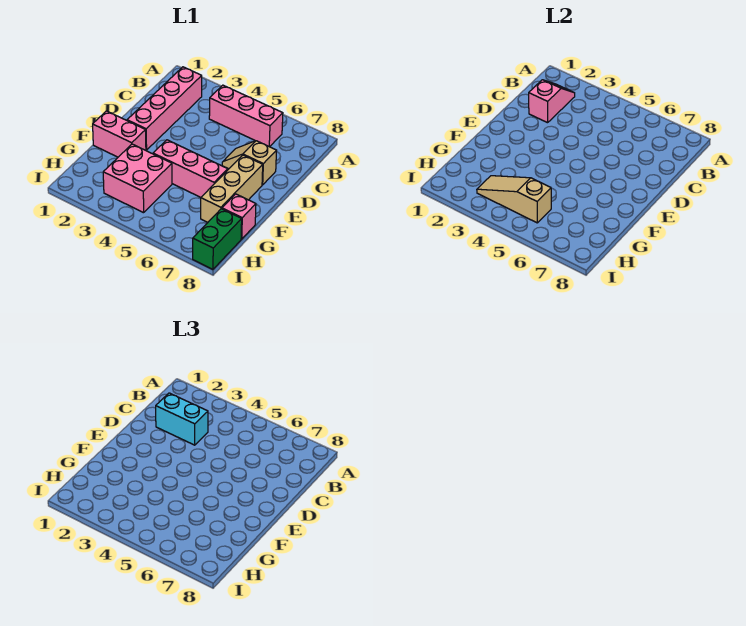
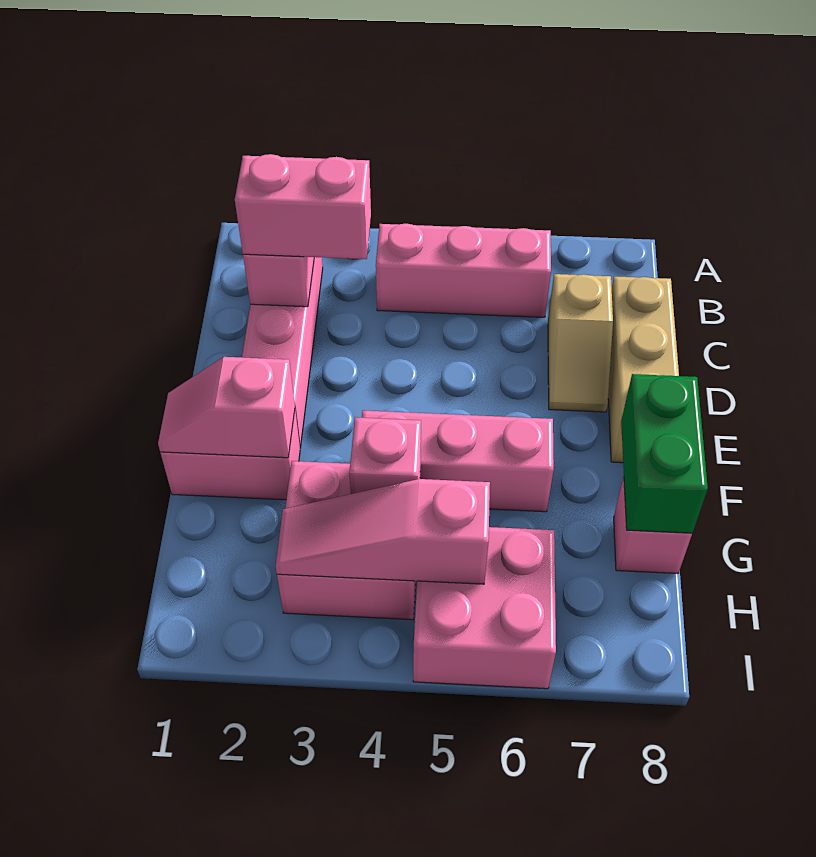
cyan brick C2:C3 level 3 -> pink brick C2:C3 level 3
tan slope D6:D7 level 1 top 7 -> tan slope C7:D7 level 1 top C
tan brick E7:G7 level 1 -> tan brick C8:E8 level 1
none -> pink slope F1:F2 level 2 top 2
none -> pink brick G4 level 2
tan slope H3:H5 level 2 top 5 -> pink slope H3:H5 level 2 top 5
none -> pink brick H5:I6 level 1
green brick H8:I8 level 1 -> green brick F8:G8 level 2

